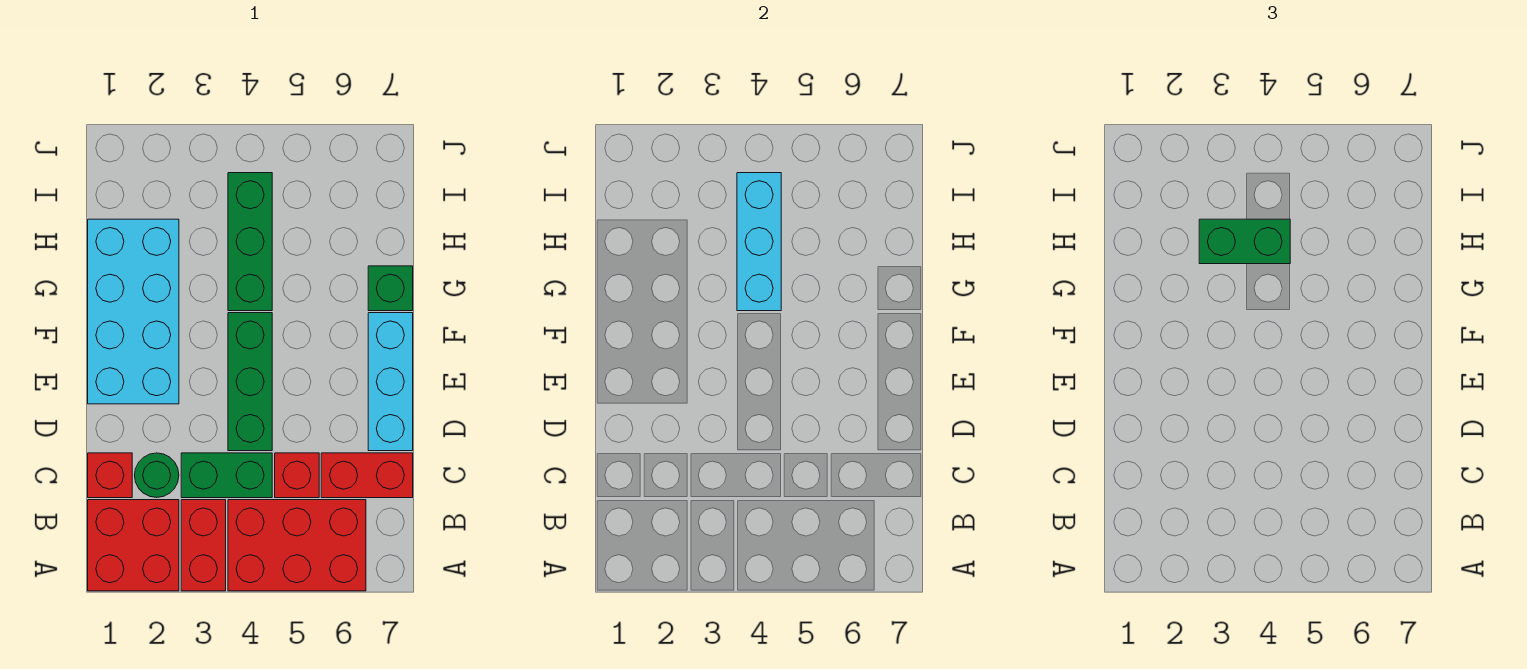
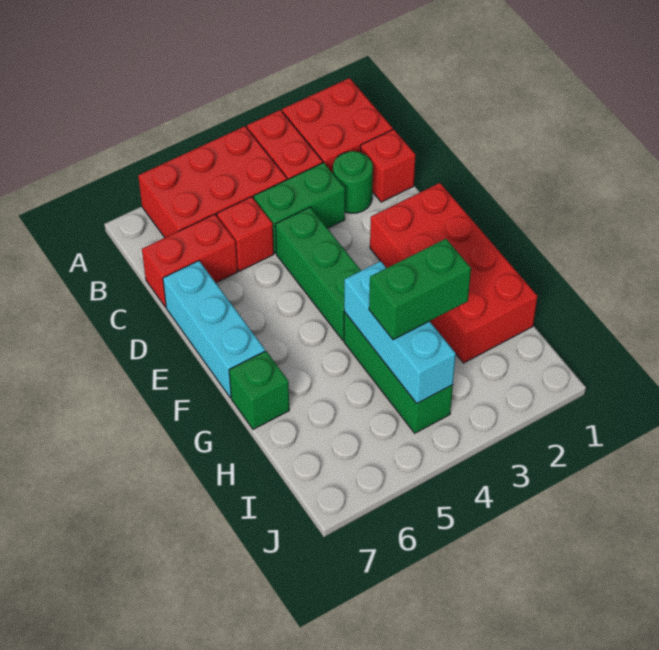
cyan brick E1:H2 level 1 -> red brick E1:H2 level 1

